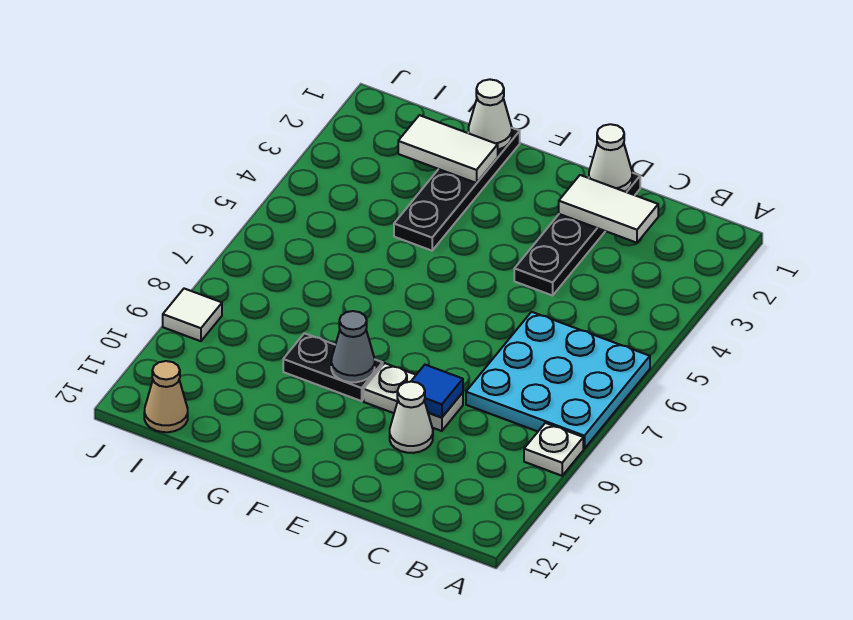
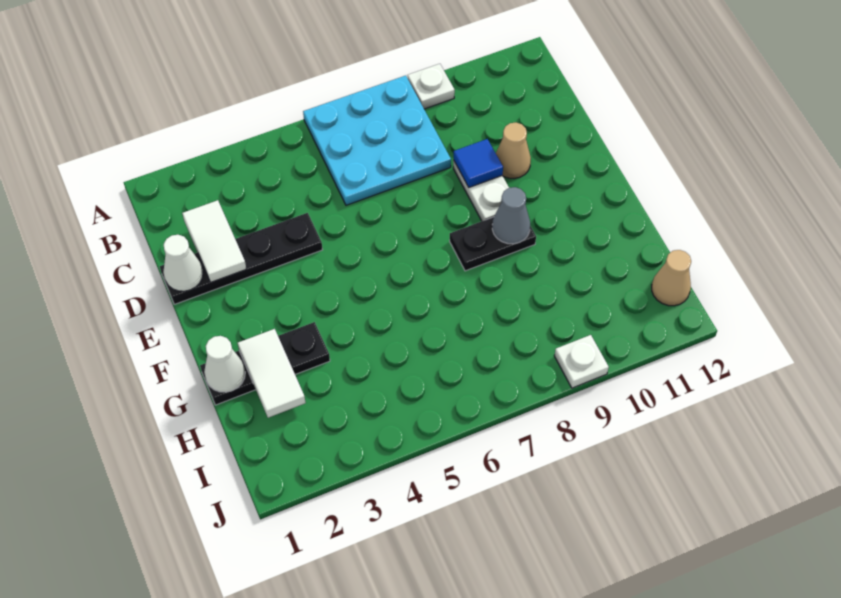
white cone D10 level 1 -> tan cone D10 level 1
black plate F9:G9 level 1 -> black plate F8:F9 level 1
black plate G1:G4 level 1 -> black plate G1:G3 level 1
white tile J9 level 1 -> white plate J9 level 1

